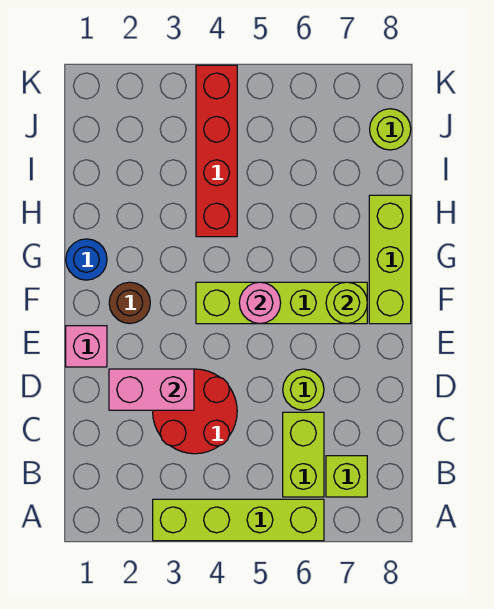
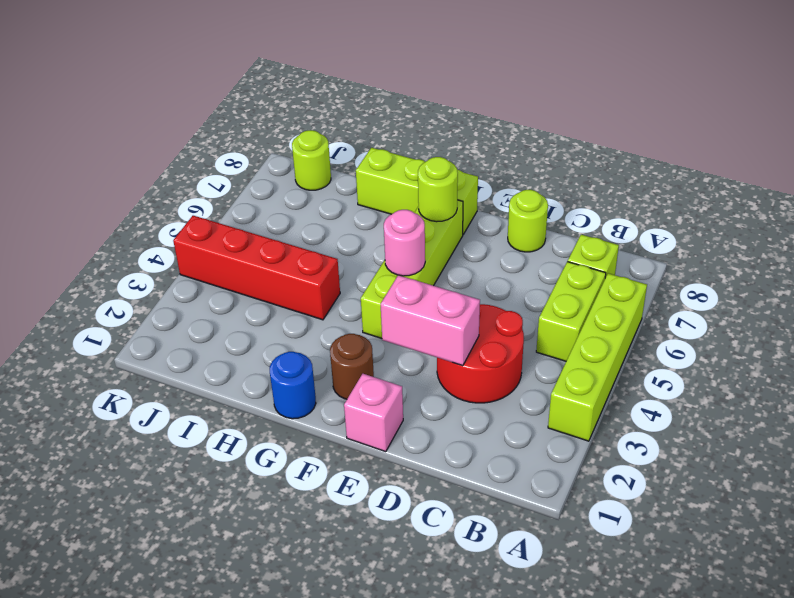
lime brick B6:C6 level 1 -> lime brick B5:B6 level 1
pink brick D2:D3 level 2 -> pink brick D3:E3 level 2
lime round brick D6 level 1 -> lime round brick D8 level 1

